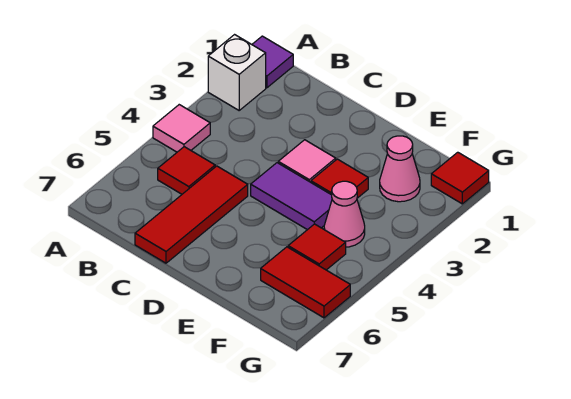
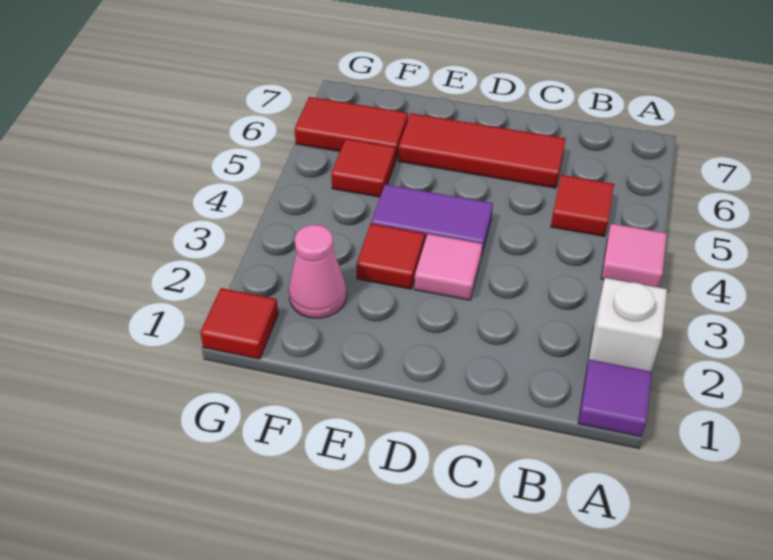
red tile C5:C7 level 1 -> red tile C6:E6 level 1
pink cone F4 level 1 -> none

